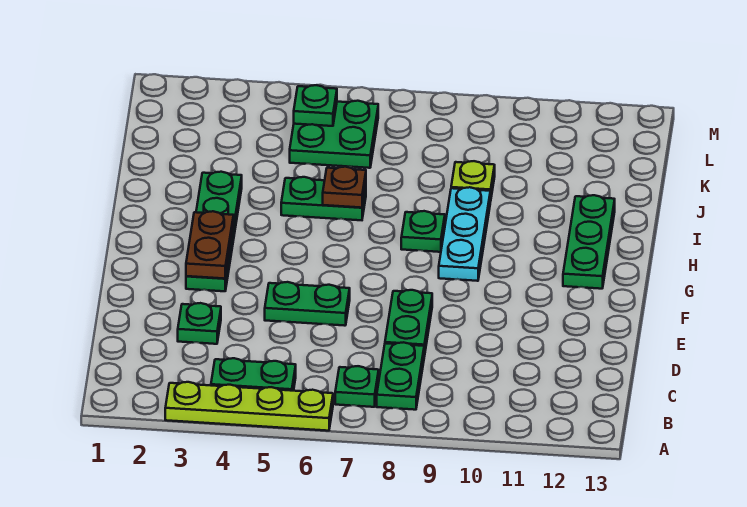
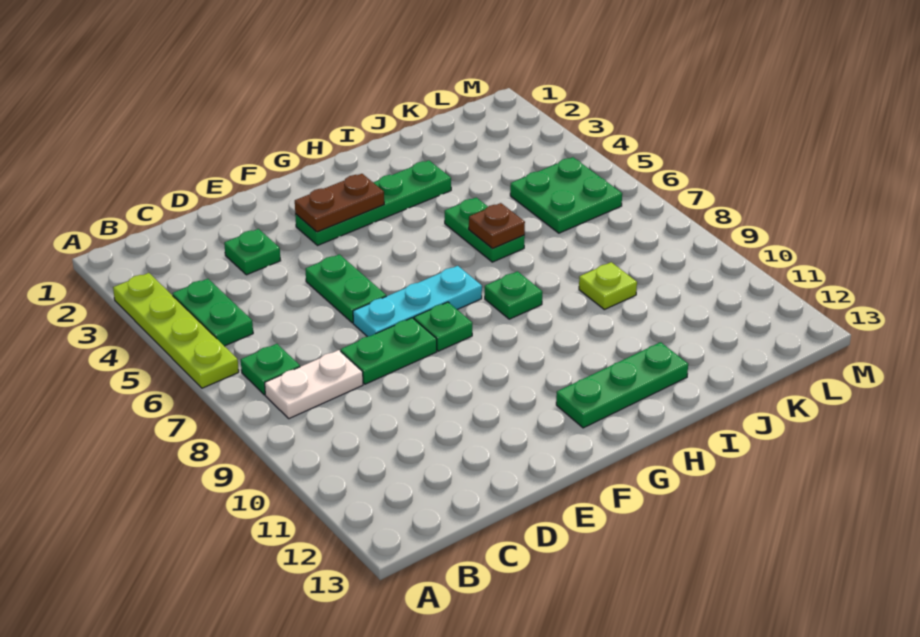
green plate B8:C8 level 1 -> white plate B8:C8 level 1
cyan plate G9:I9 level 1 -> cyan plate E7:G7 level 1
green plate L5 level 2 -> green plate F8 level 1

